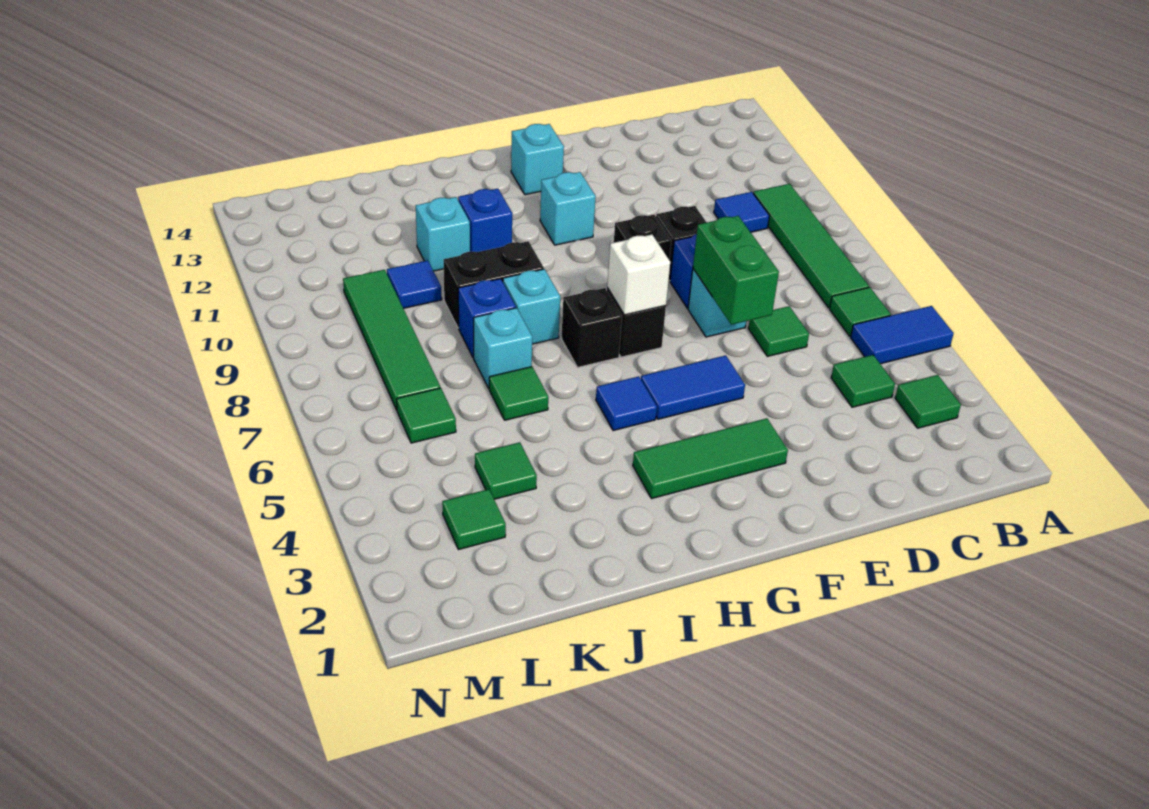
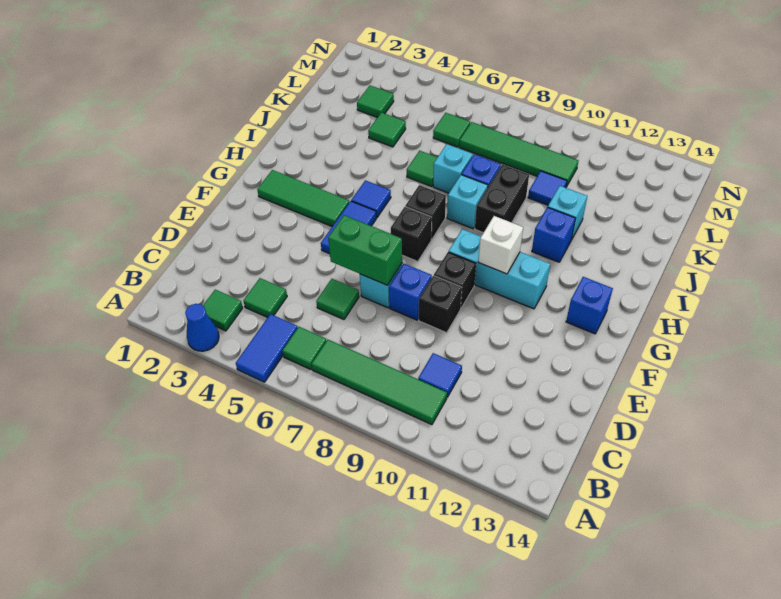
none -> blue cone A3 level 1
green tile F3:H3 level 1 -> green tile G2:G4 level 1
white brick G7 level 2 -> white brick G10 level 2
cyan brick G11 level 1 -> cyan brick G9:G11 level 1
cyan brick G13 level 1 -> blue brick G13 level 1

